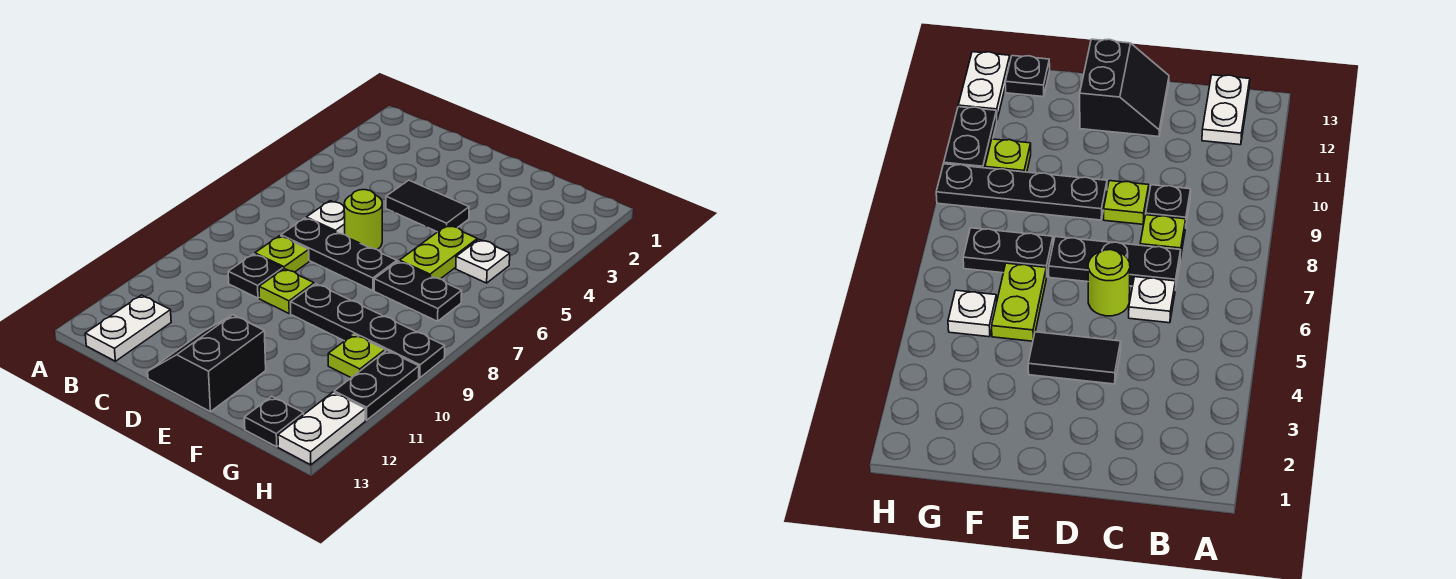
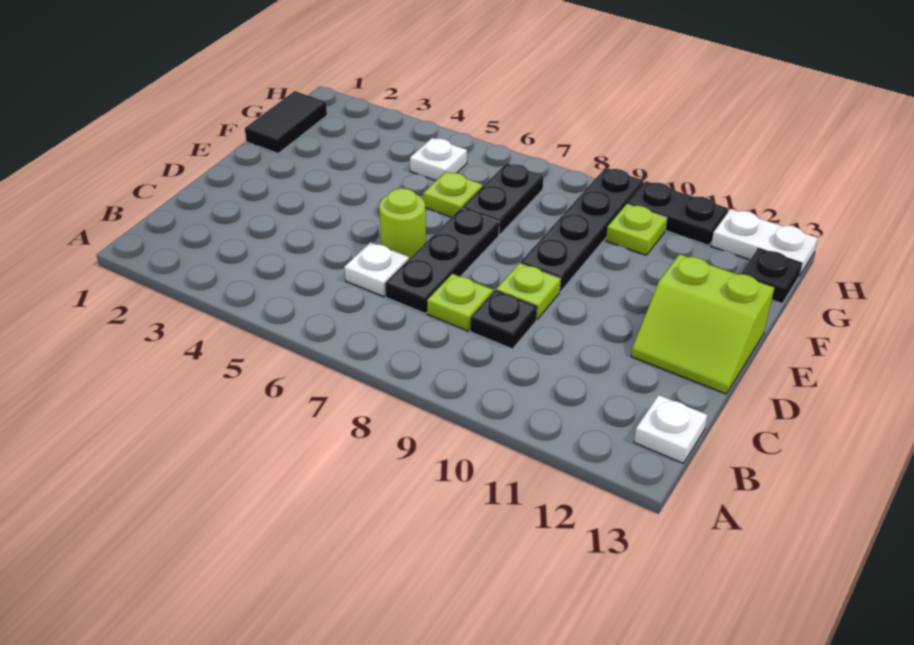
white plate B12:B13 level 1 -> white plate B13 level 1
black tile D4:E4 level 1 -> black tile F1:G1 level 1
black slope D12:E13 level 1 top E -> lime slope D12:E13 level 1 top E
lime plate F5:F6 level 1 -> lime plate F6 level 1

